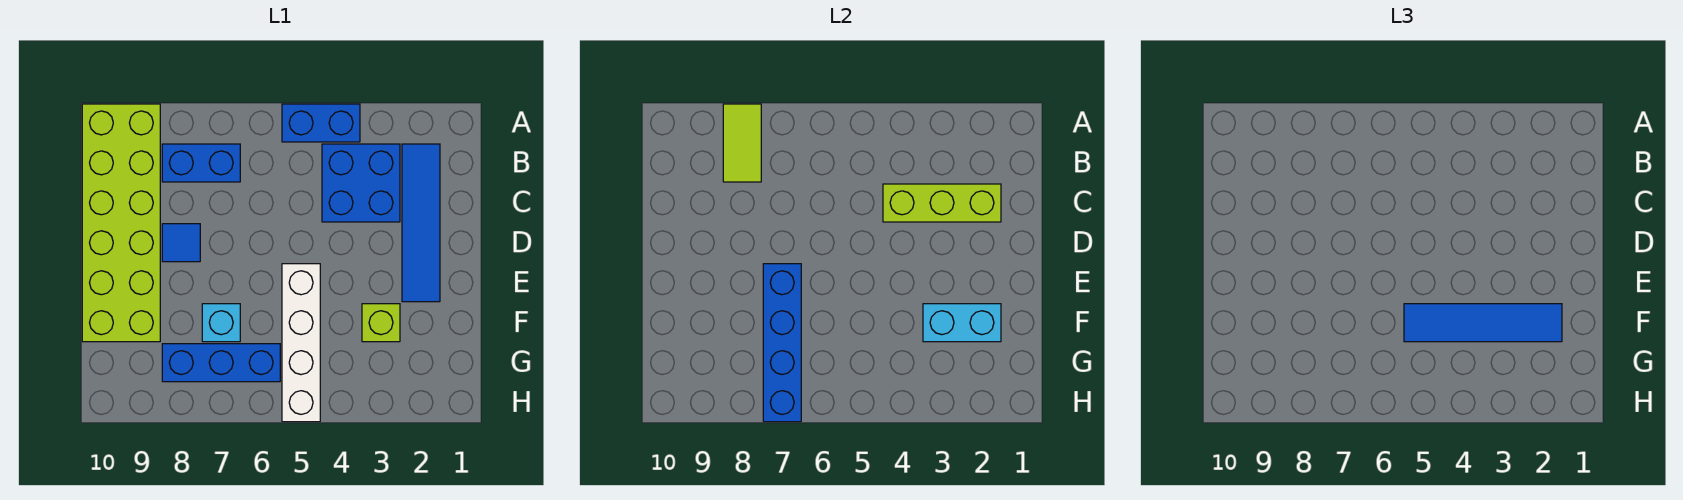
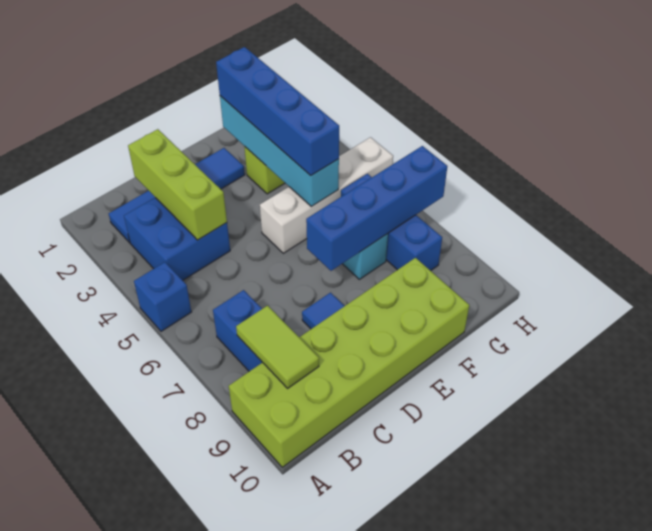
blue brick A4:A5 level 1 -> blue brick A5 level 1
lime tile A8:B8 level 2 -> lime tile B8:B9 level 2
cyan brick F2:F3 level 2 -> cyan brick F2:F5 level 2
blue tile F2:F5 level 3 -> blue brick F2:F5 level 3

